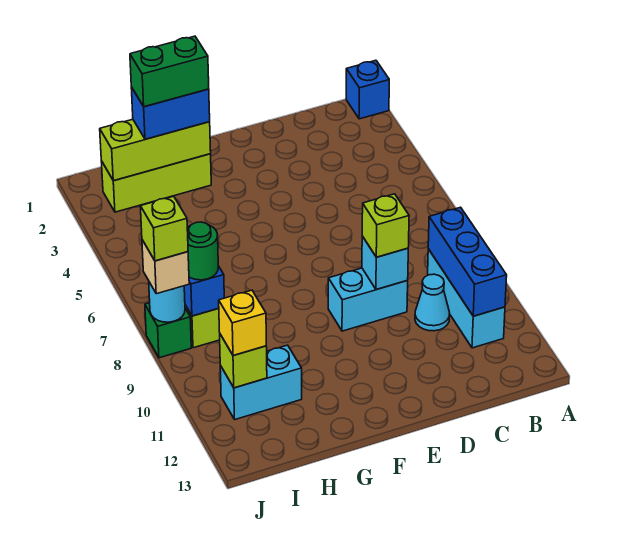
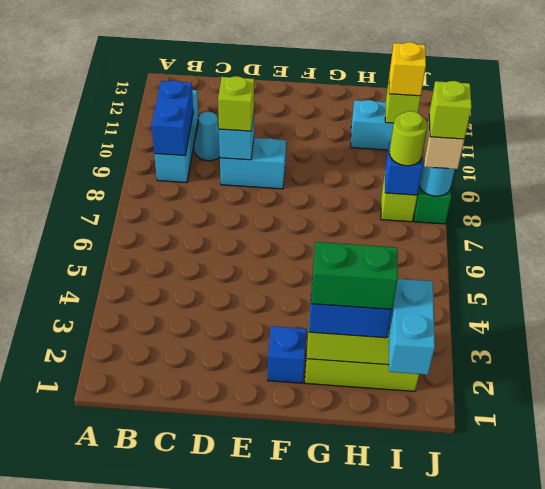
blue brick A1 level 1 -> blue brick F2 level 1
blue brick B9:B11 level 2 -> blue brick B9:B10 level 2
none -> cyan brick I1:I2 level 3
green round brick I8 level 3 -> lime round brick I8 level 3

